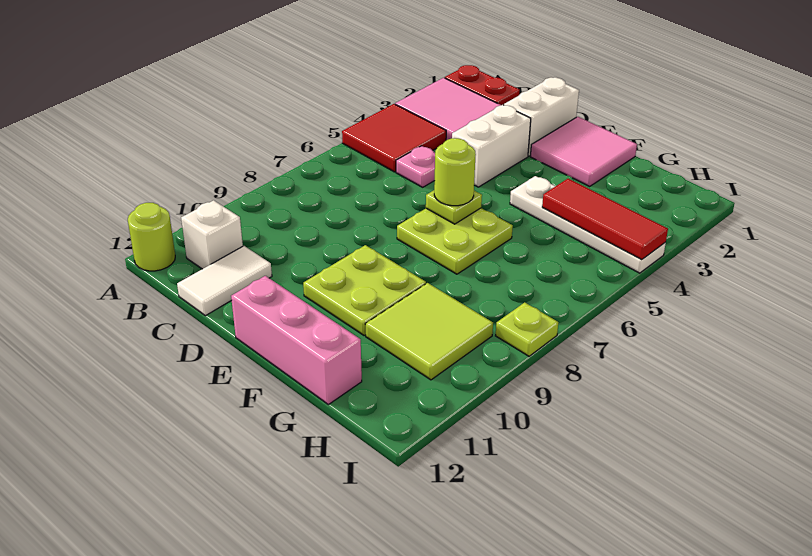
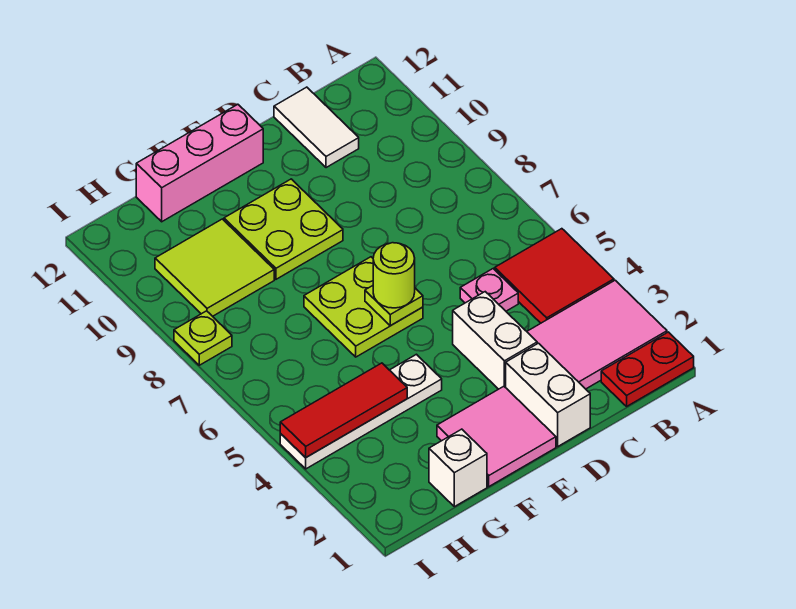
lime round brick A12 level 1 -> none
white brick B11 level 1 -> white brick G1 level 1

